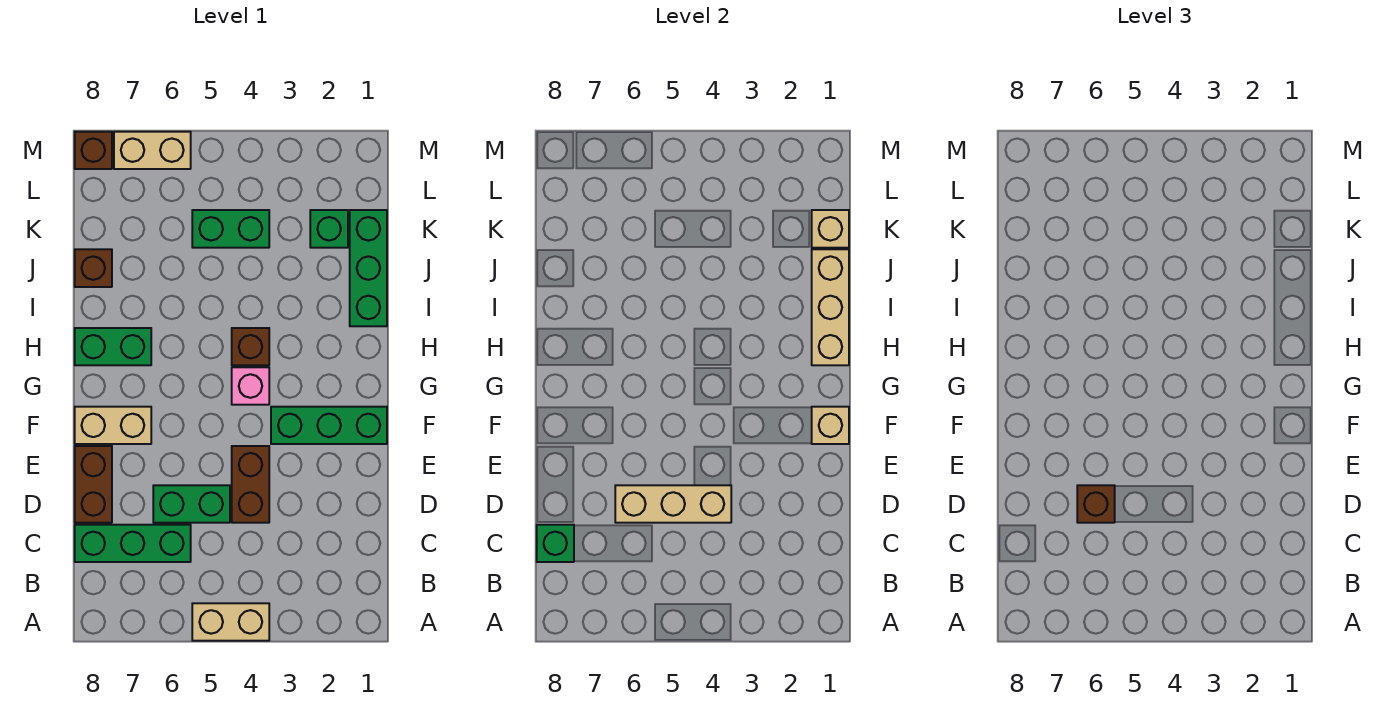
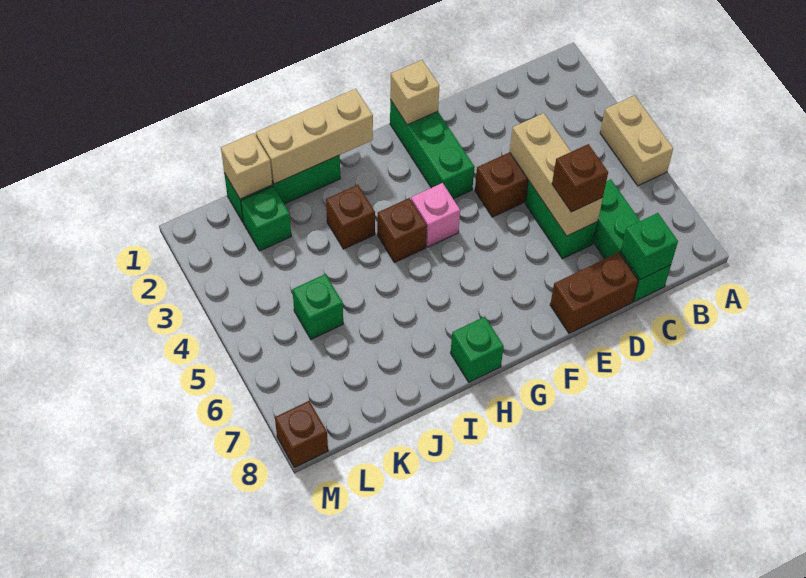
tan brick F7:F8 level 1 -> none
green brick H7:H8 level 1 -> green brick H8 level 1
brown brick J8 level 1 -> brown brick I3 level 1
green brick K4:K5 level 1 -> green brick K5 level 1
tan brick M6:M7 level 1 -> none

